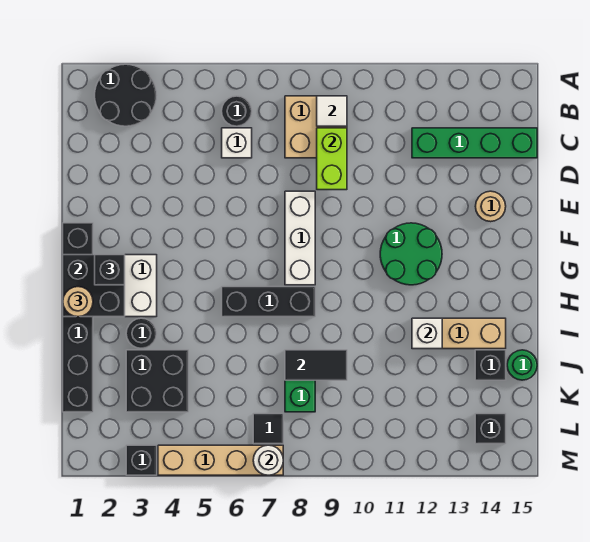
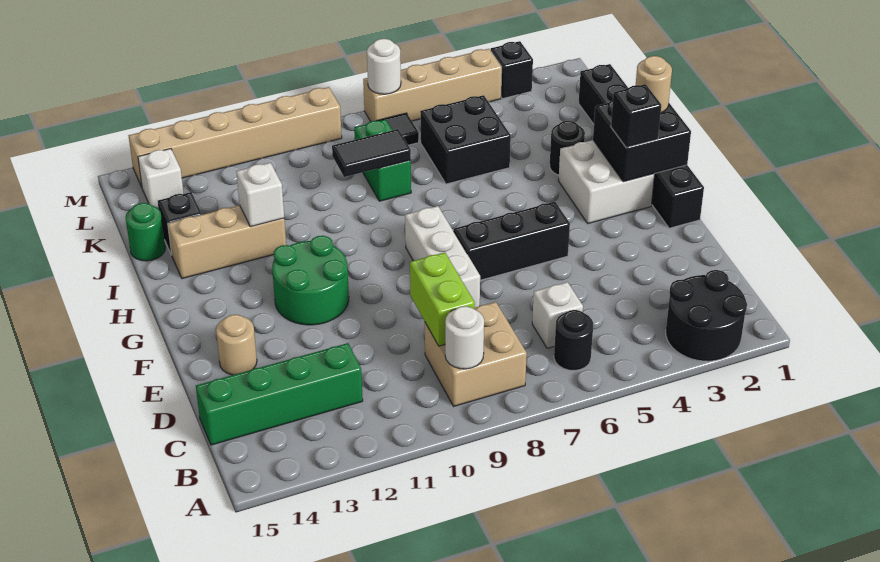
white tile B9 level 2 -> white round brick B9 level 2
black brick H6:H8 level 1 -> black brick F5:F7 level 1
black brick J3:K4 level 1 -> black brick J5:K6 level 1
black brick L14 level 1 -> white brick L14 level 1
none -> tan brick M9:M14 level 1

